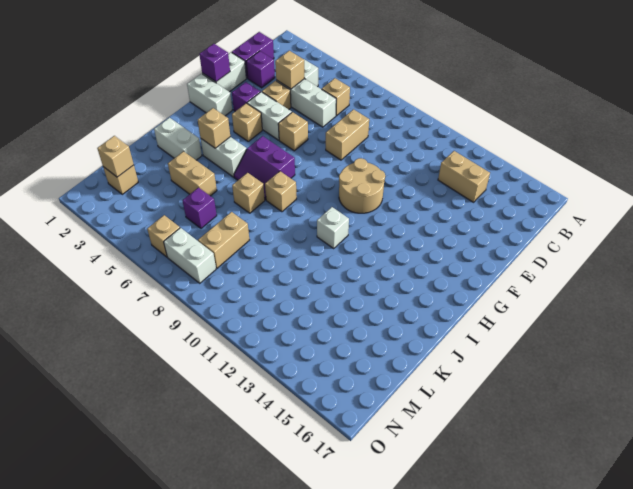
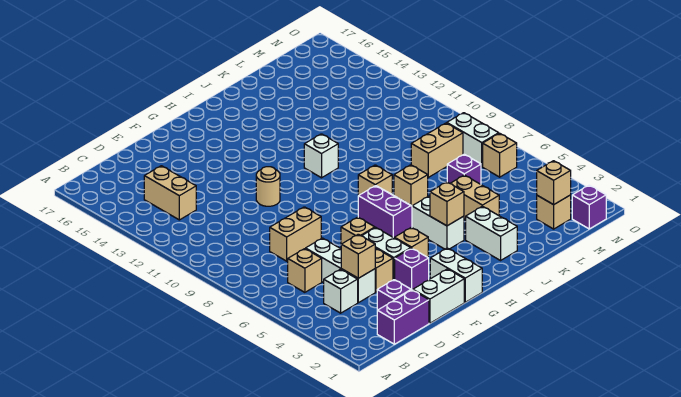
purple brick F1 level 2 -> purple brick N1 level 1
tan round brick F10:G11 level 1 -> tan round brick F11 level 1

